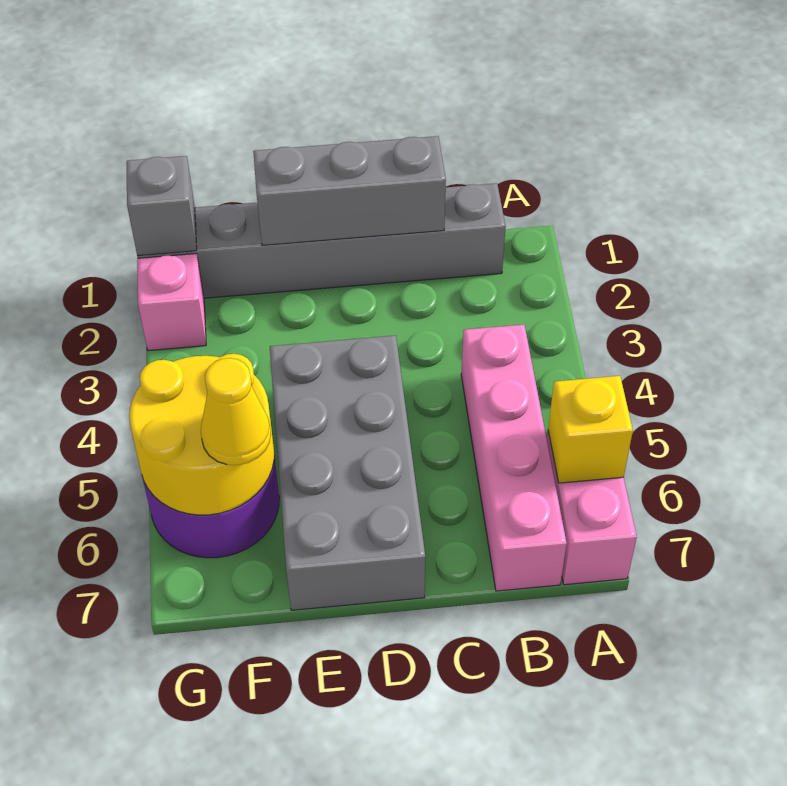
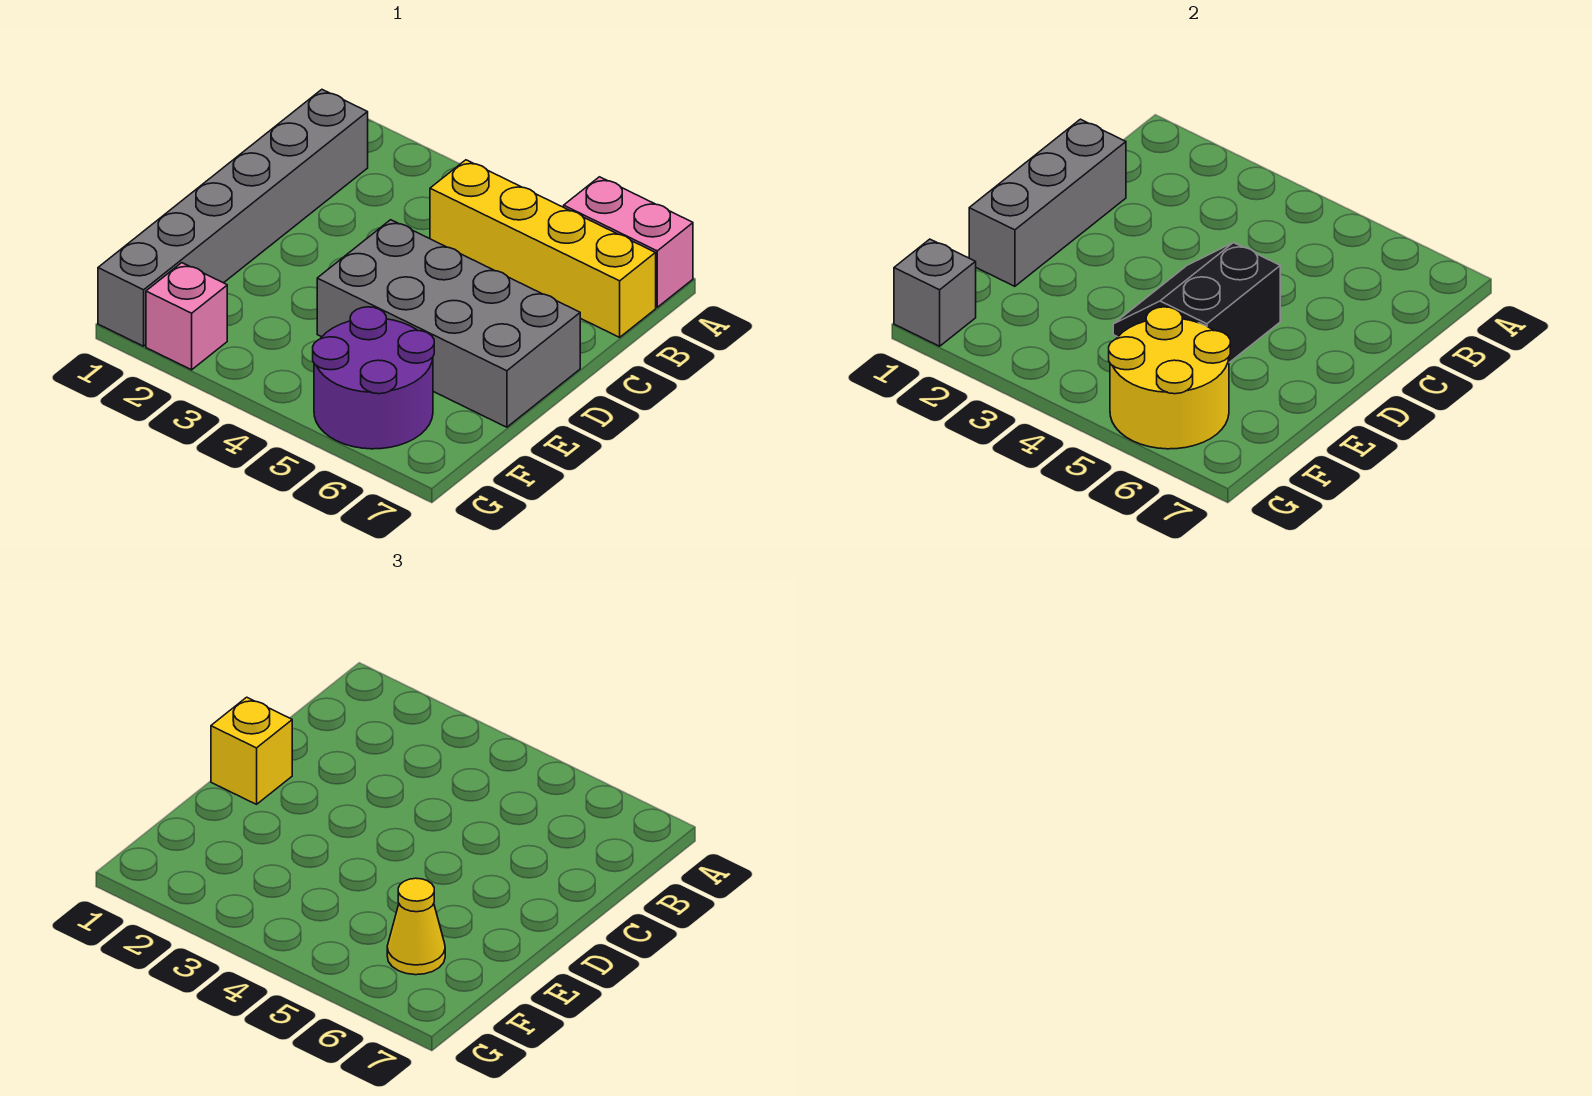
yellow brick A6 level 2 -> yellow brick D1 level 3
pink brick B4:B7 level 1 -> yellow brick B4:B7 level 1
none -> black slope D4:E5 level 2 top 5

